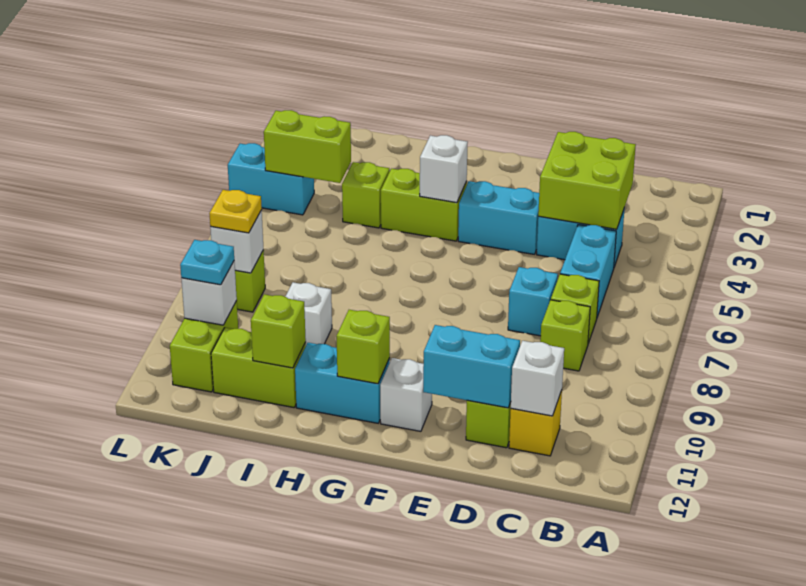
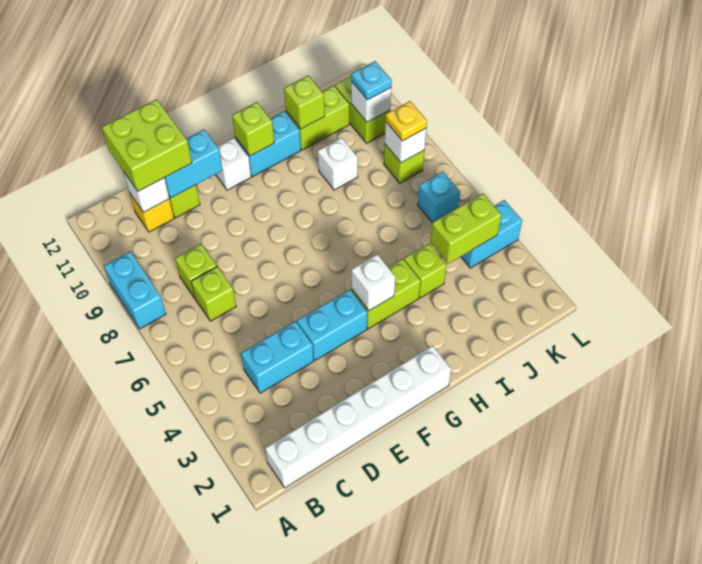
none -> white brick B1:G1 level 1
lime brick C3:D4 level 2 -> lime brick C11:D12 level 3
cyan brick C5:C6 level 1 -> cyan brick A8:A9 level 1
cyan brick D7 level 1 -> cyan brick K6 level 1

